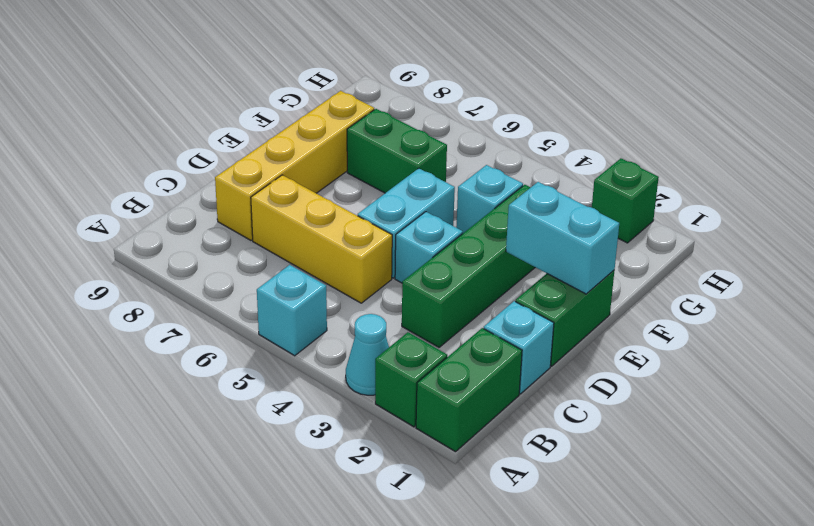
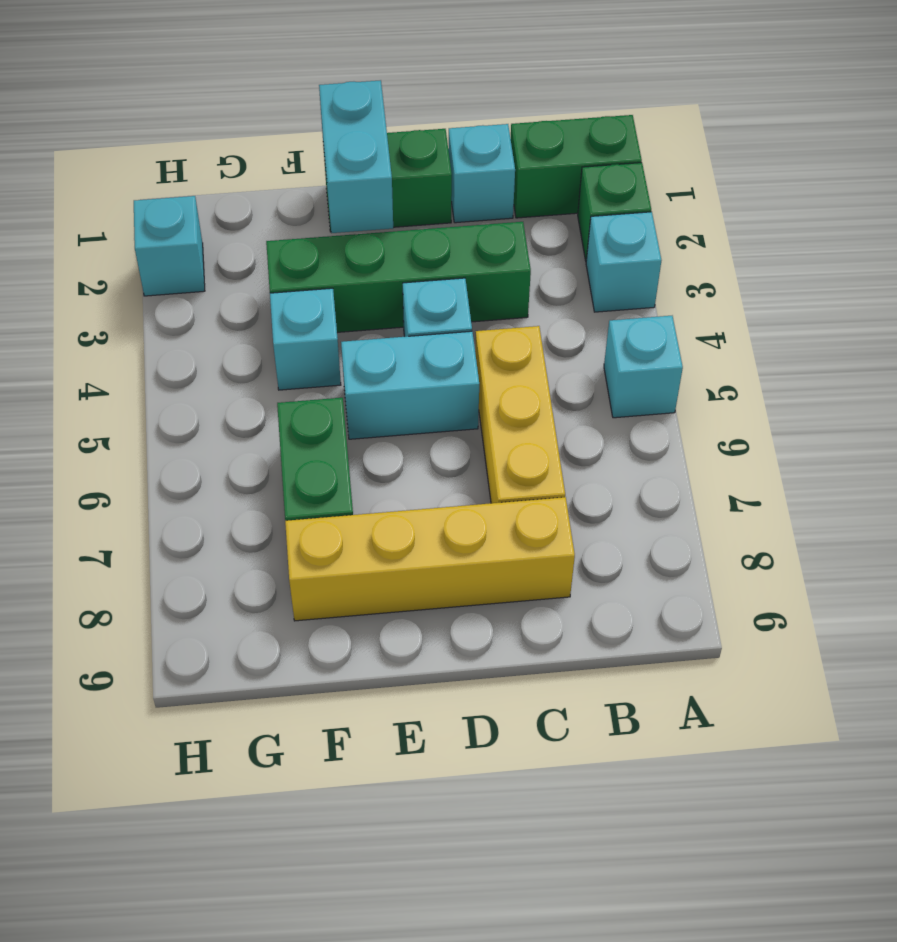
cyan cone A3 level 1 -> cyan brick A3 level 1
green brick H2 level 1 -> cyan brick H2 level 1

